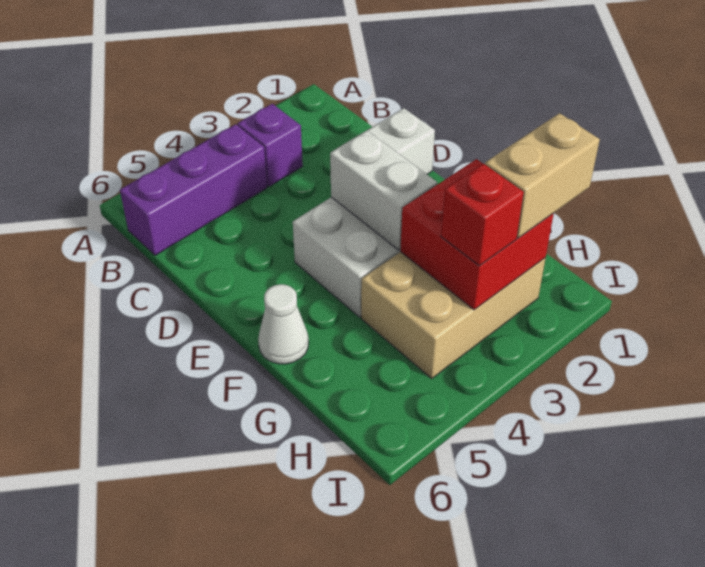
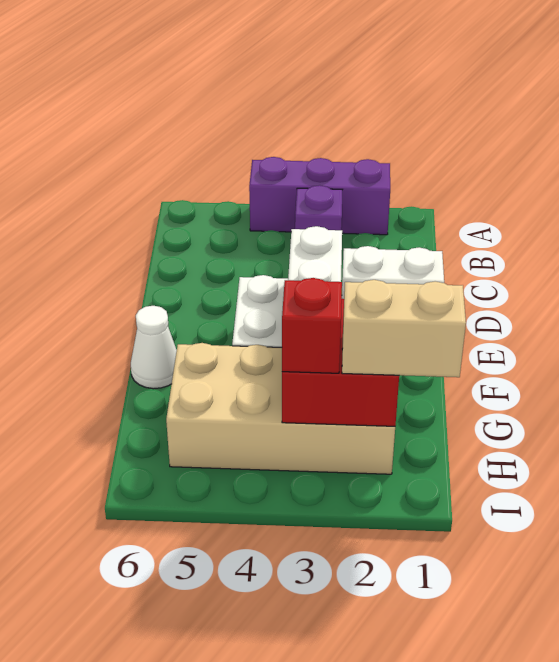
purple brick B4:B6 level 1 -> purple brick A2:A4 level 1
tan brick G2:H4 level 1 -> tan brick G2:H5 level 1

